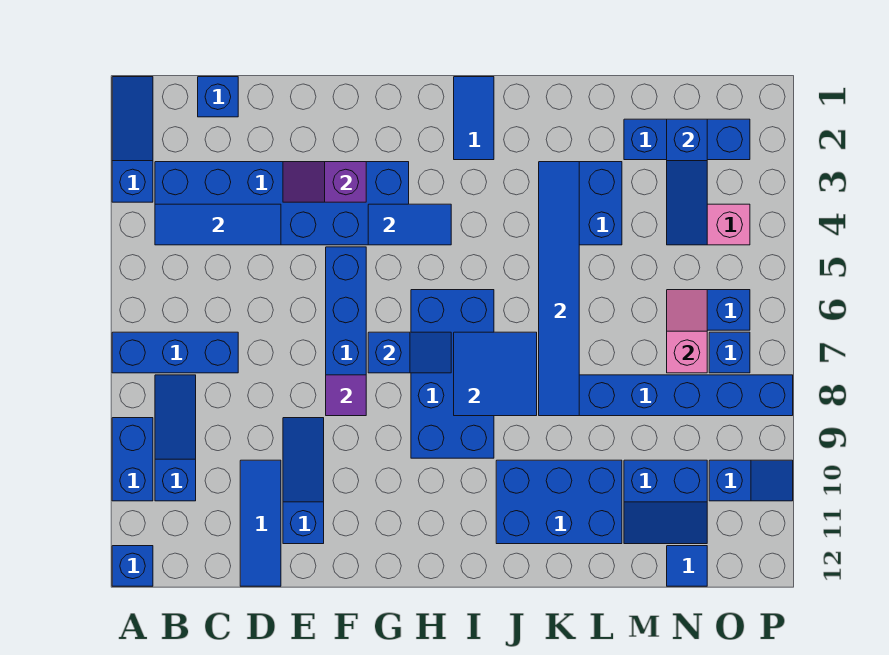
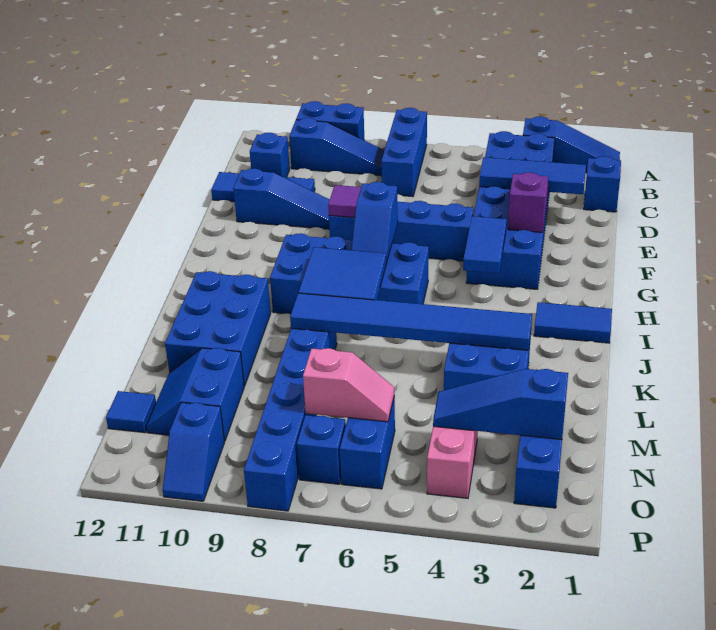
blue brick A12 level 1 -> blue brick C11 level 1
blue tile B4:D4 level 2 -> blue tile D2:D4 level 2

